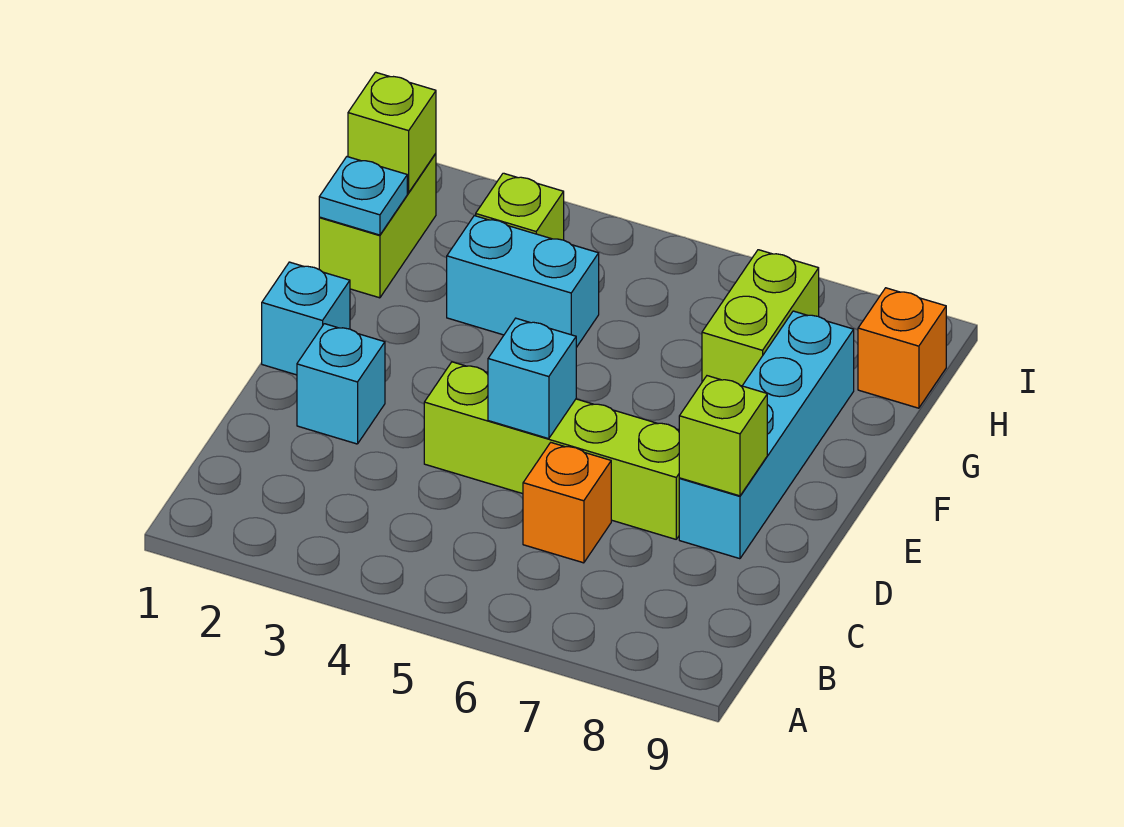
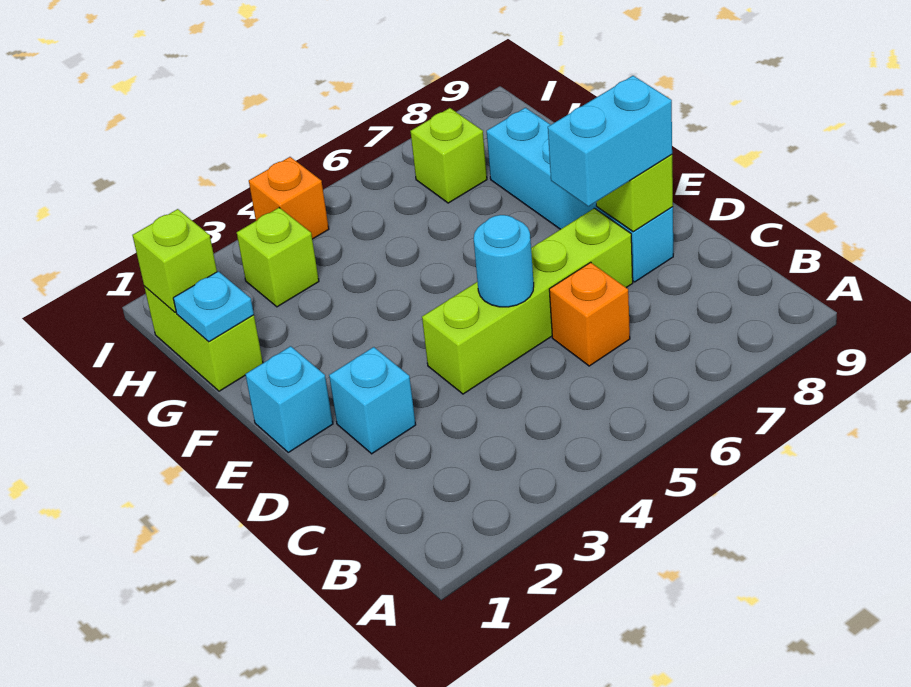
cyan brick D5 level 2 -> cyan round brick D5 level 2
cyan brick G3:G4 level 1 -> cyan brick D7:D8 level 3
lime brick G7:H7 level 1 -> lime brick H7 level 1
orange brick H9 level 1 -> orange brick I4 level 1

